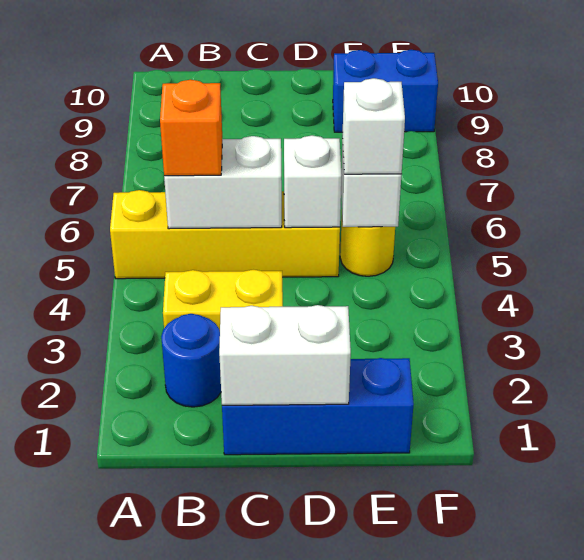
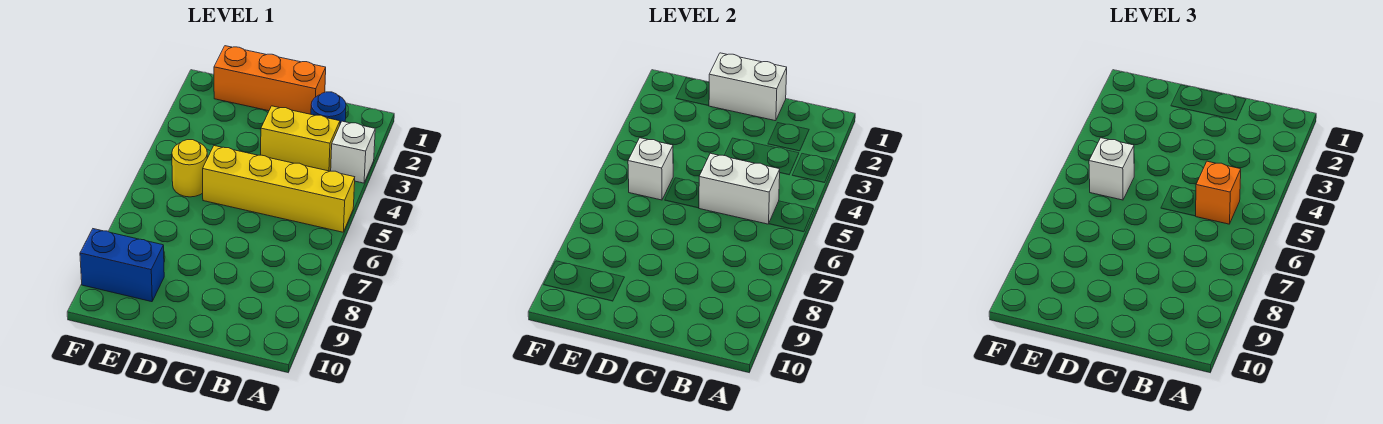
blue brick C1:E1 level 1 -> orange brick C1:E1 level 1
white brick D5 level 2 -> white brick A3 level 1

